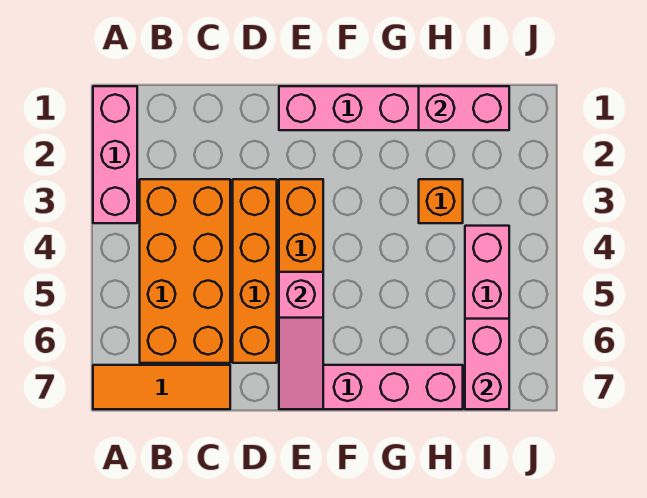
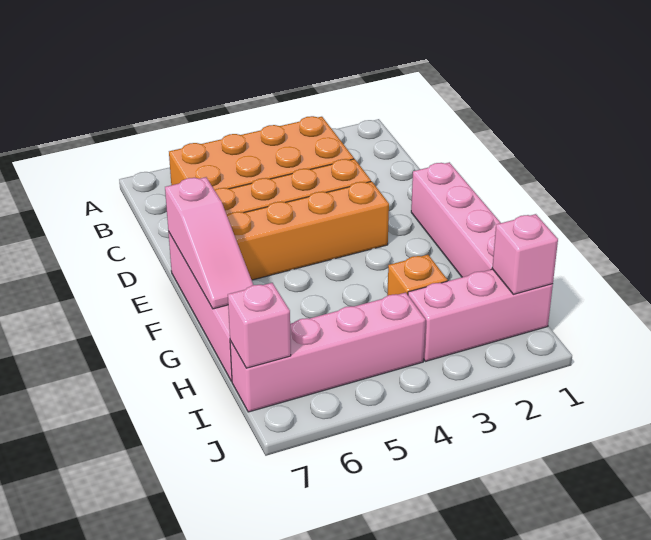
pink brick A1:A3 level 1 -> pink brick I1:I3 level 1
orange tile A7:C7 level 1 -> none
pink slope E5:E7 level 2 top 5 -> pink slope E7:G7 level 2 top E
pink brick H1:I1 level 2 -> pink brick I1 level 2
pink brick I6:I7 level 2 -> pink brick I7 level 2

